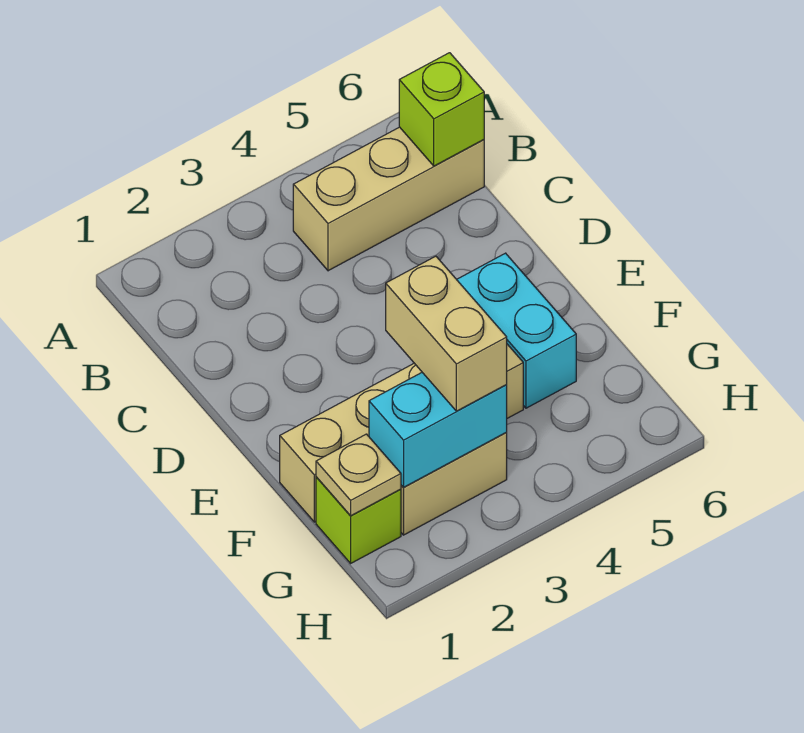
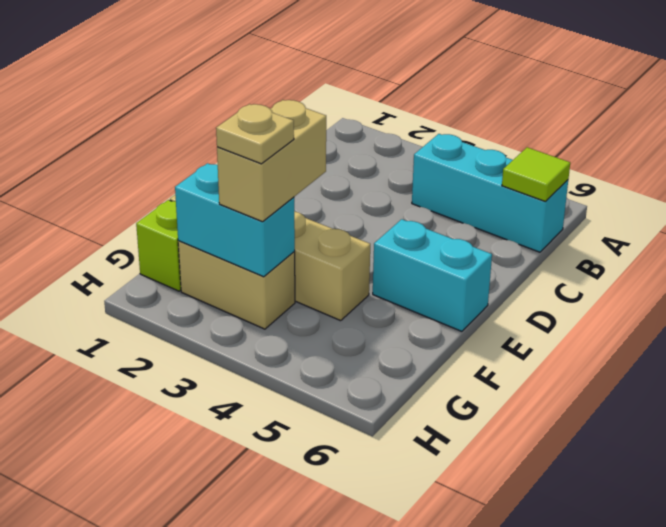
tan brick B4:B6 level 1 -> cyan brick B4:B6 level 1
lime brick B6 level 2 -> lime tile B6 level 2
cyan brick E5:F5 level 1 -> cyan brick E5:E6 level 1
tan plate G1 level 2 -> tan plate G3 level 4

